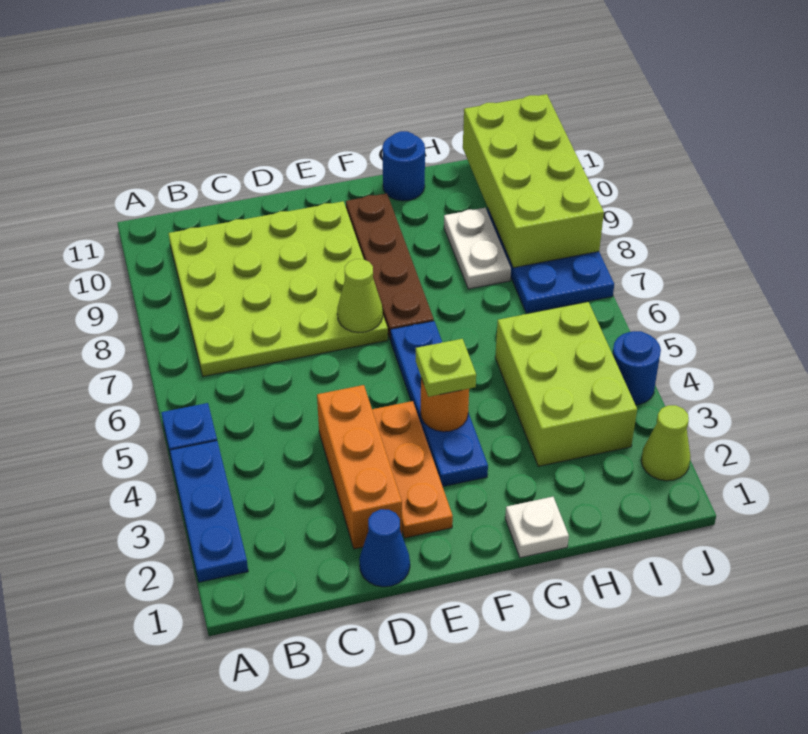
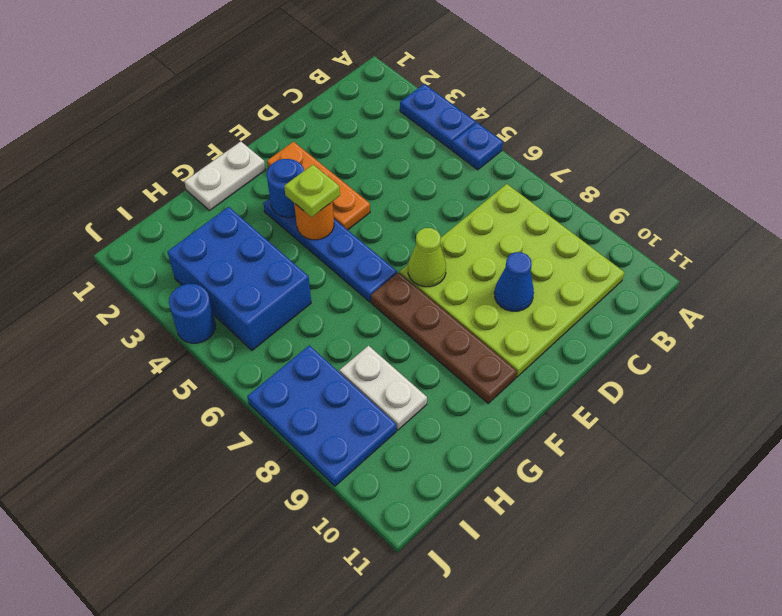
blue plate A2:A4 level 1 -> blue plate A3:A4 level 1
blue cone D1 level 1 -> blue cone D9 level 2
orange brick D2:D4 level 1 -> none
white plate G1 level 1 -> white plate F1:G1 level 1
blue round brick G11 level 1 -> blue round brick F3 level 2
lime brick H3:I5 level 1 -> blue brick H3:I5 level 1
lime brick I8:J11 level 2 -> none
lime cone J2 level 1 -> none

